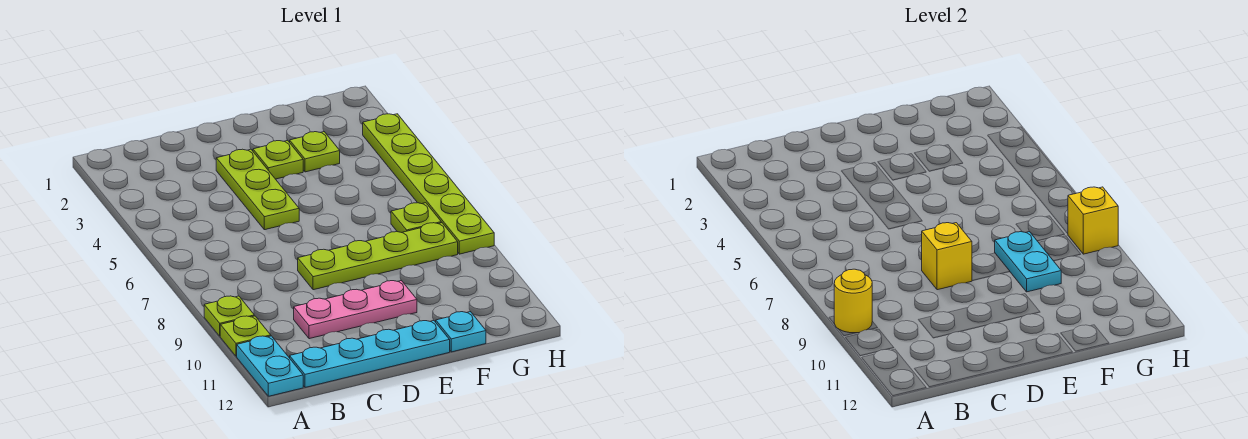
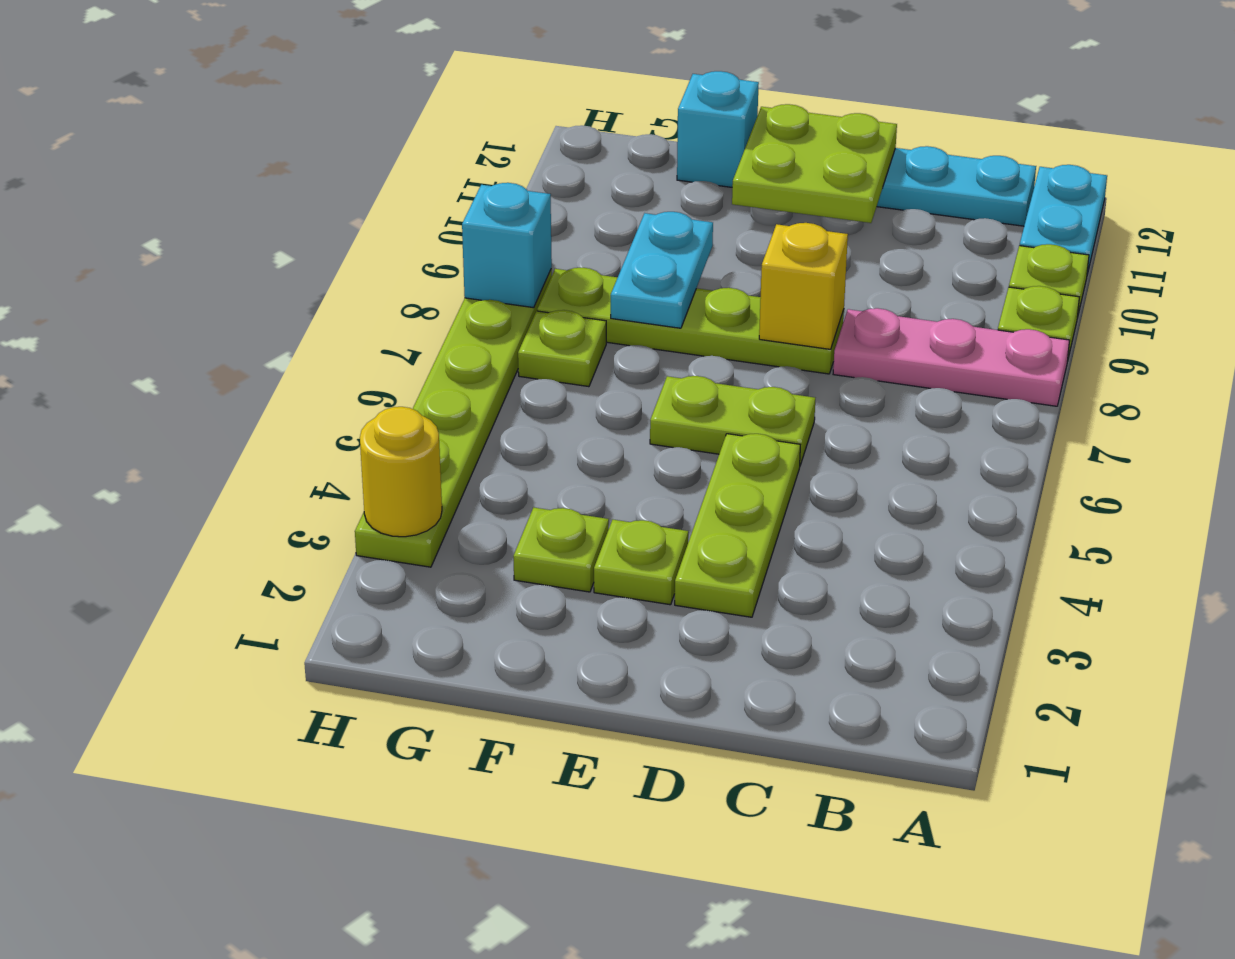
yellow round brick A9 level 2 -> yellow round brick H3 level 2
pink plate C10:E10 level 1 -> pink plate A8:C8 level 1
none -> lime plate D6:E6 level 1
none -> lime plate D11:E12 level 2
cyan plate F12 level 1 -> cyan brick F12 level 1
yellow brick H8 level 2 -> cyan brick H8 level 2

